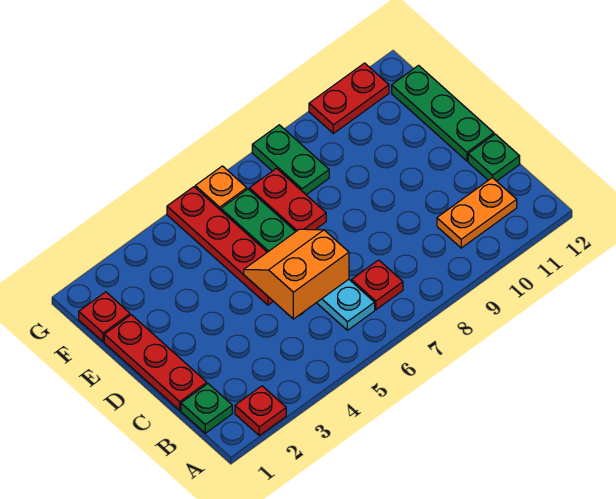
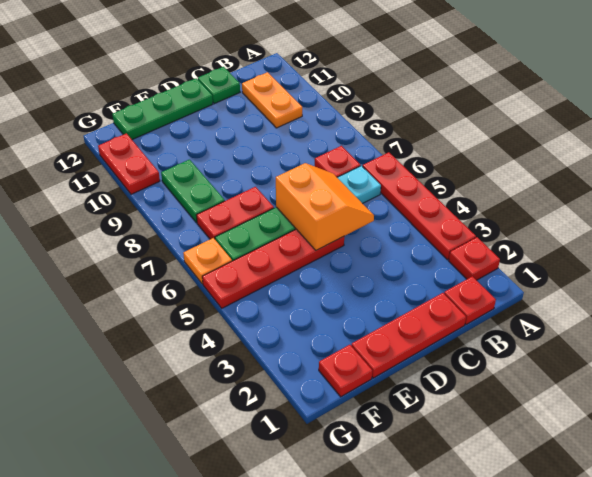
none -> red plate A3:A6 level 1
green plate B1 level 1 -> red plate B1 level 1
orange slope C5:D6 level 2 top C -> orange slope C5:D6 level 2 top D
green plate F8:G8 level 1 -> green plate F8:F9 level 1

